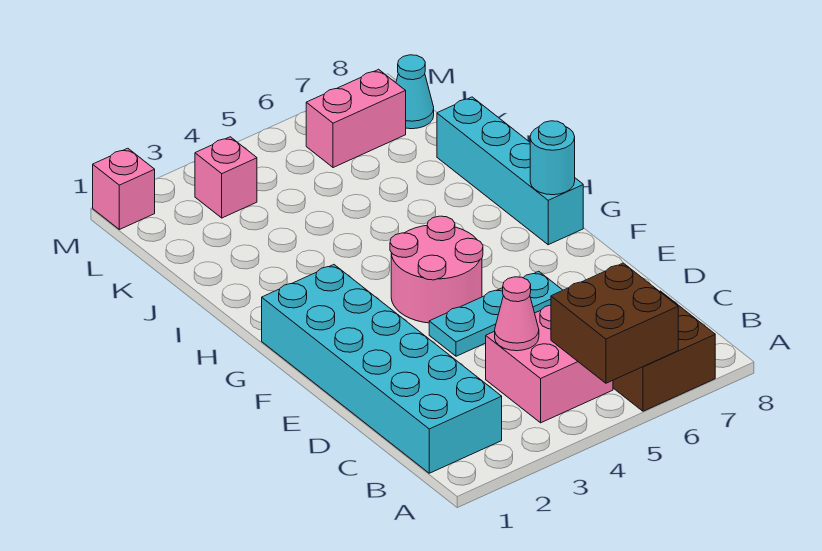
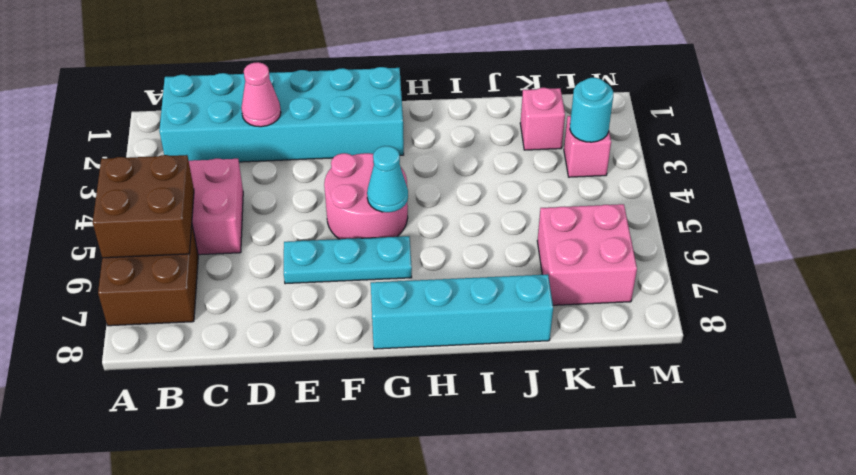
pink cone C4 level 2 -> pink cone D2 level 2
cyan plate E4:E6 level 1 -> cyan plate E6:G6 level 1
cyan round brick G8 level 2 -> cyan round brick L3 level 2
pink brick L6:L7 level 1 -> pink brick K6:L7 level 1
cyan cone L8 level 1 -> cyan cone G5 level 2
pink brick M1 level 1 -> pink brick K2 level 1

